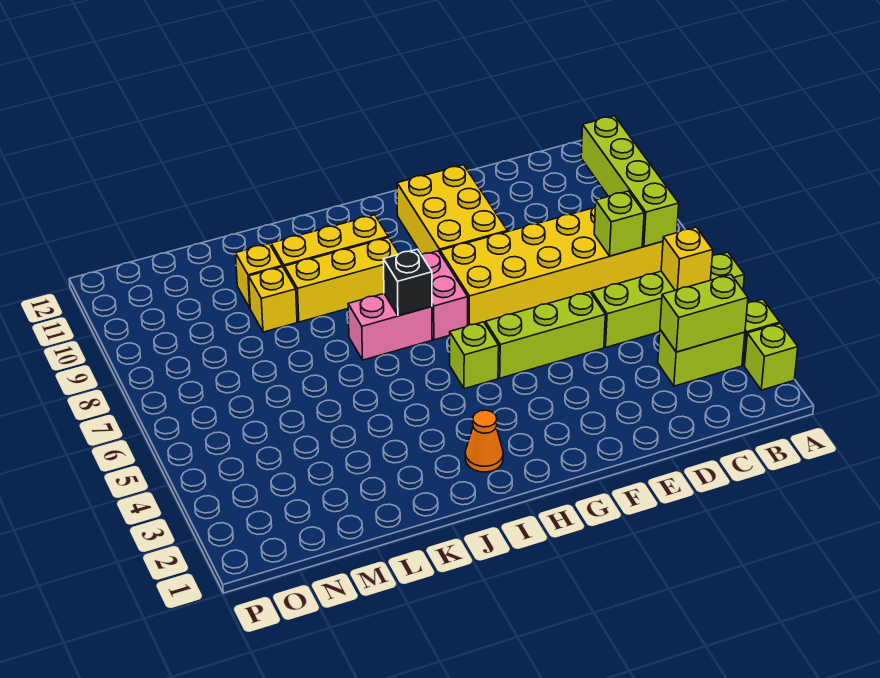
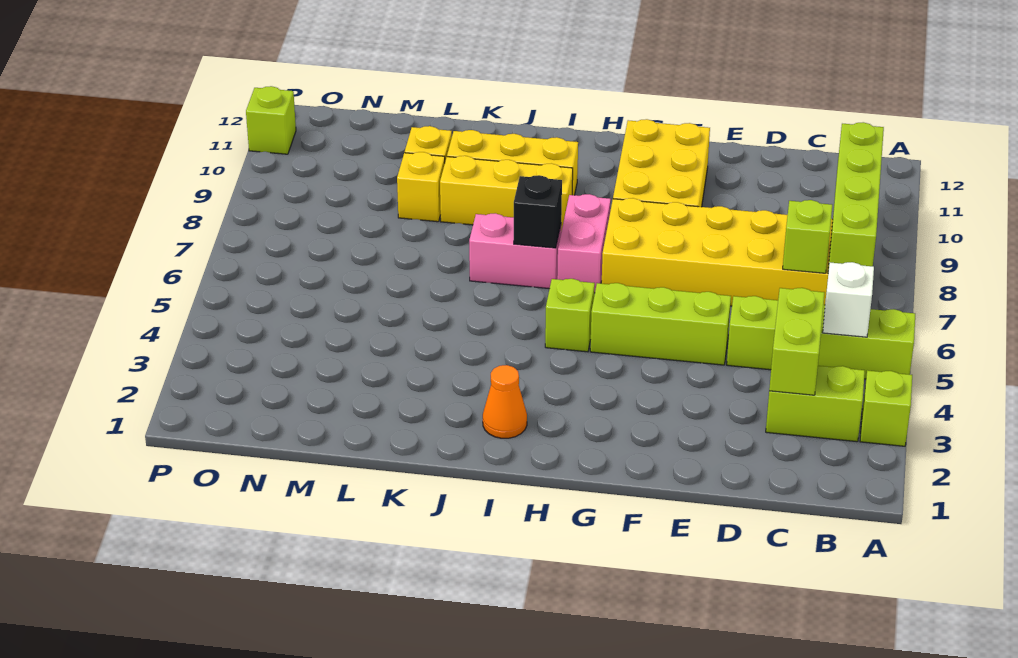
lime brick A2 level 1 -> lime brick P11 level 1
lime brick B3:C3 level 2 -> lime brick C3:C4 level 2
yellow brick B5 level 2 -> white brick B5 level 2

